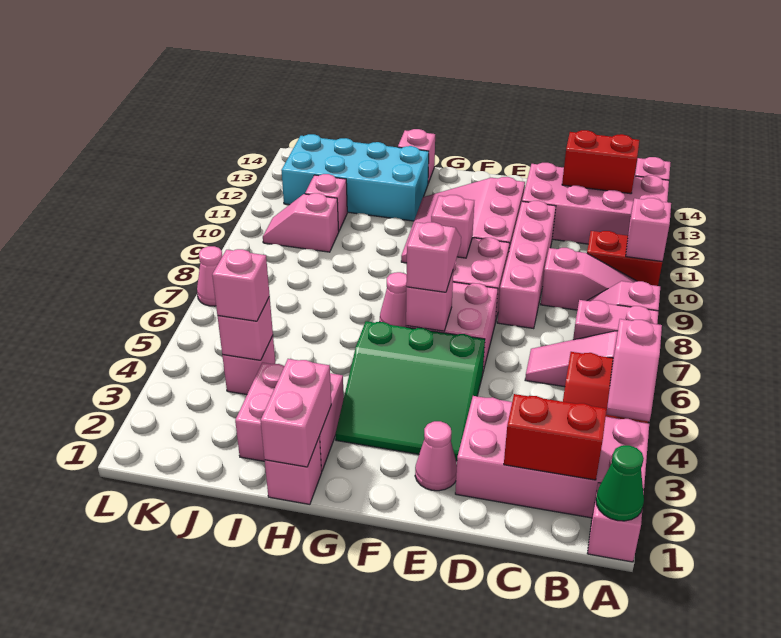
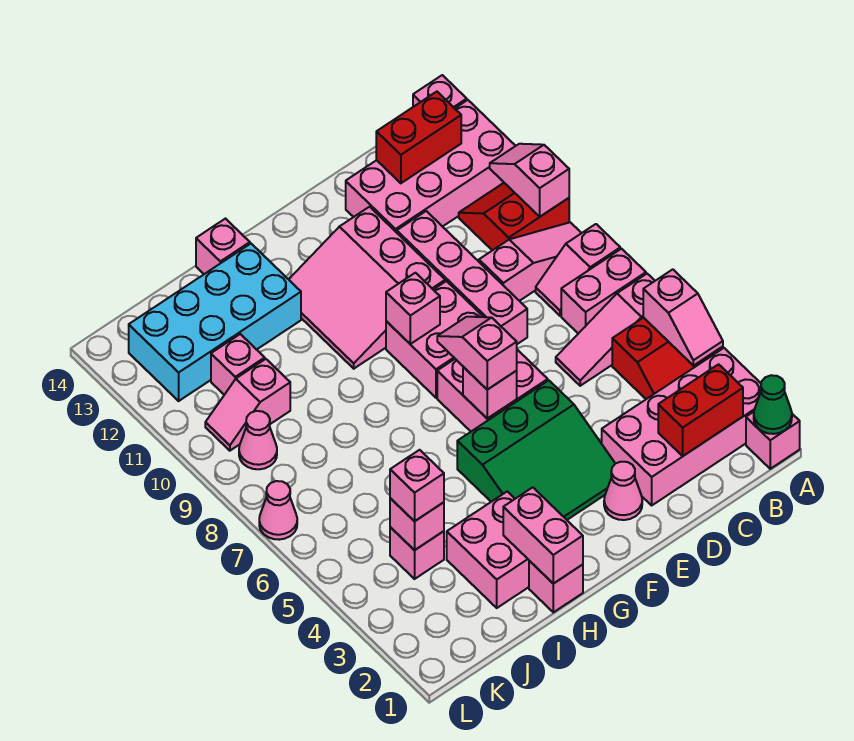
pink cone G7 level 1 -> pink cone K9 level 1

